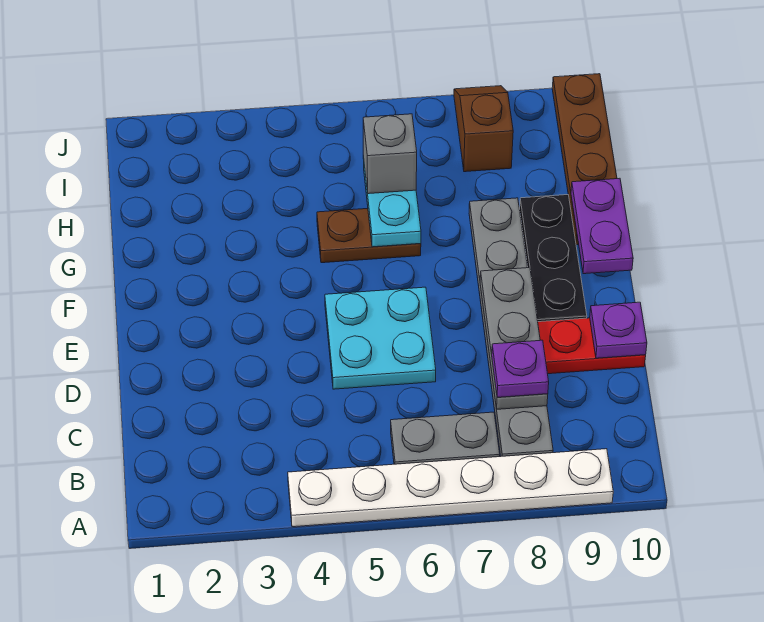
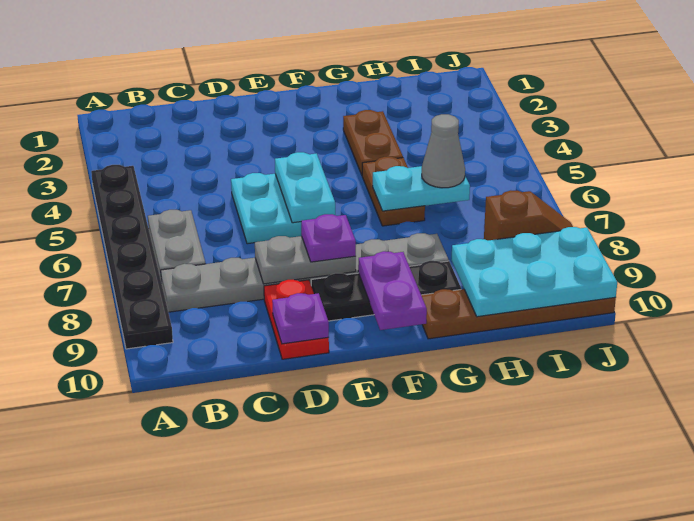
white plate A4:A9 level 1 -> black plate A4:A9 level 1
grey plate C8:E8 level 2 -> grey plate D8:E8 level 2
purple plate C8 level 3 -> purple plate E8 level 3
none -> cyan plate E5:E6 level 2
purple plate F10:G10 level 2 -> purple plate F9:F10 level 2
none -> brown plate G3:G4 level 1
grey brick H6 level 3 -> grey cone H6 level 3
none -> cyan plate H9:J10 level 2

